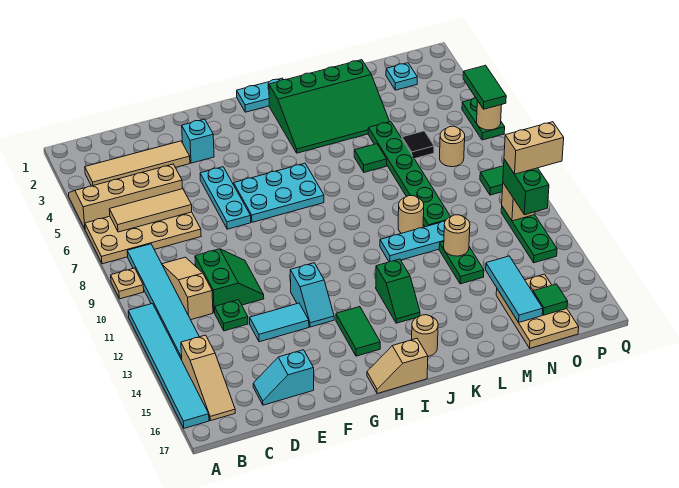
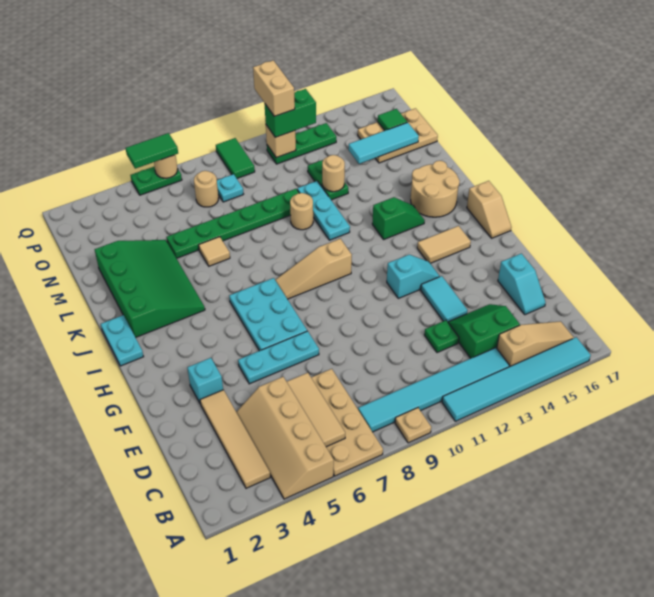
tan slope C9:C11 level 1 top 11 -> tan slope I8:I10 level 1 top 10
green slope D10:E11 level 1 top D -> green slope C13:D14 level 1 top C
green tile H14:H15 level 1 -> tan tile H14:H15 level 1
tan round brick J16 level 1 -> tan round brick J15:K16 level 1
green tile L6 level 1 -> tan tile L6 level 1
green plate M12:M13 level 1 -> green plate M12:N12 level 1
black tile N6 level 1 -> none
cyan plate O2 level 1 -> cyan plate O8 level 1

